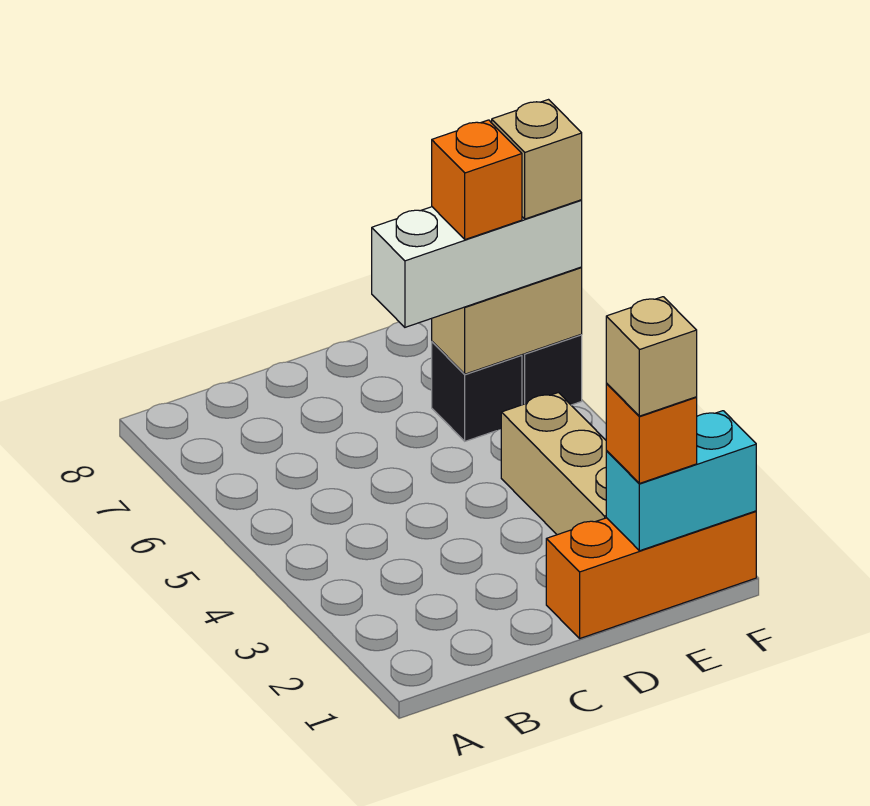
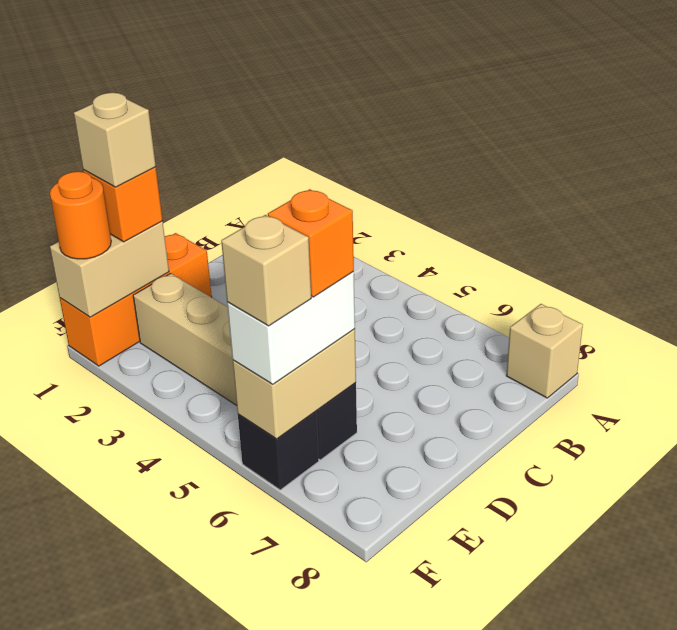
none -> tan brick A8 level 1
white brick D6:F6 level 3 -> white brick E6:F6 level 3
cyan brick E1:F1 level 2 -> tan brick E1:F1 level 2
none -> orange round brick F1 level 3

